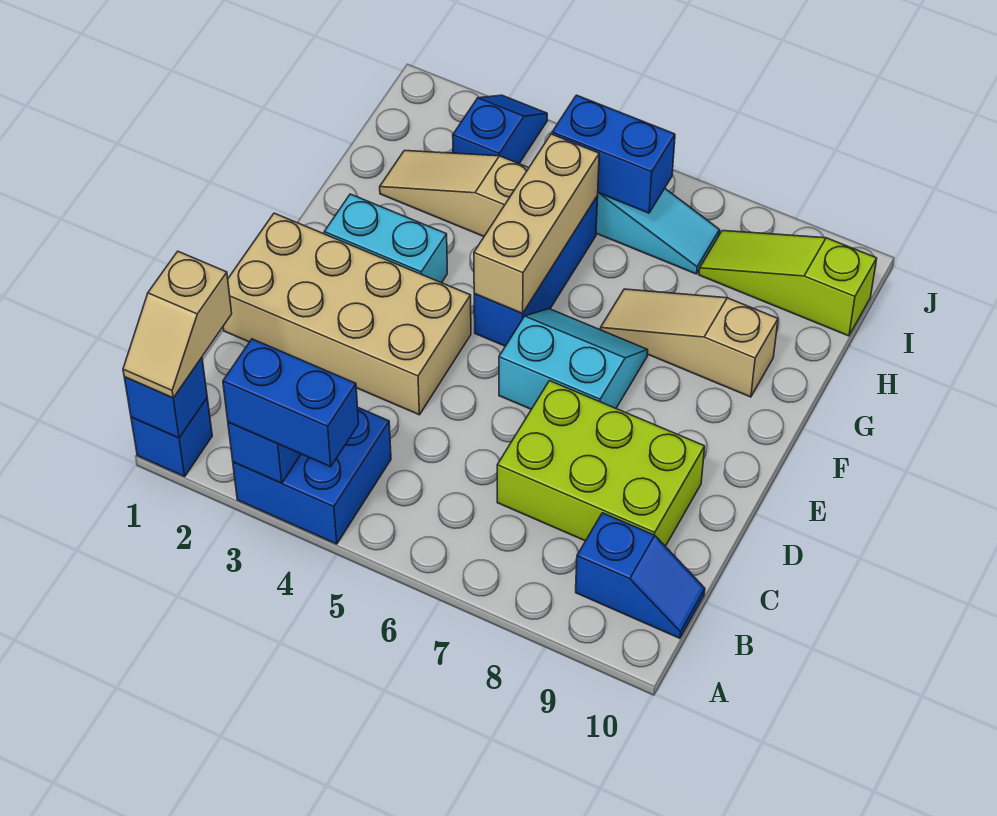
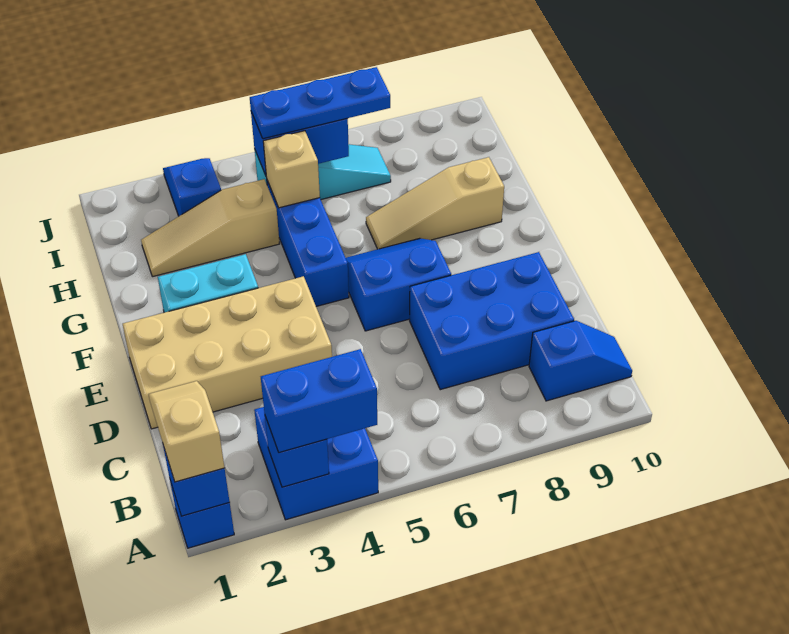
tan slope A1:B1 level 3 top B -> tan slope A1:B1 level 3 top A
lime brick C7:D9 level 1 -> blue brick C7:D9 level 1
cyan slope E6:F7 level 1 top E -> blue slope E6:F7 level 1 top E
tan brick F5:H5 level 2 -> tan brick H5 level 2
none -> blue plate I5:I7 level 3
lime slope I8:I10 level 1 top 10 -> none

